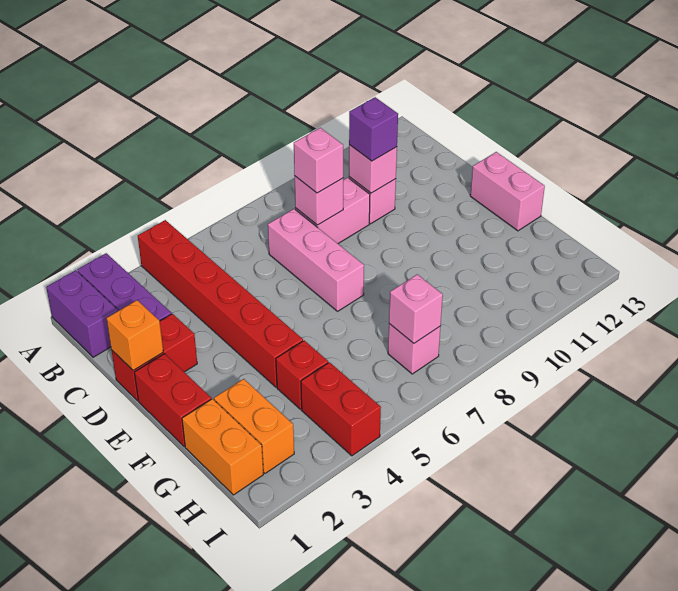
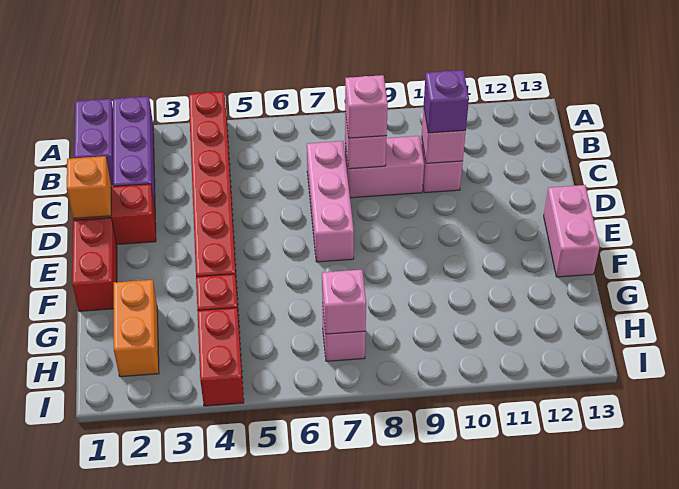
orange brick G1:H1 level 1 -> none

